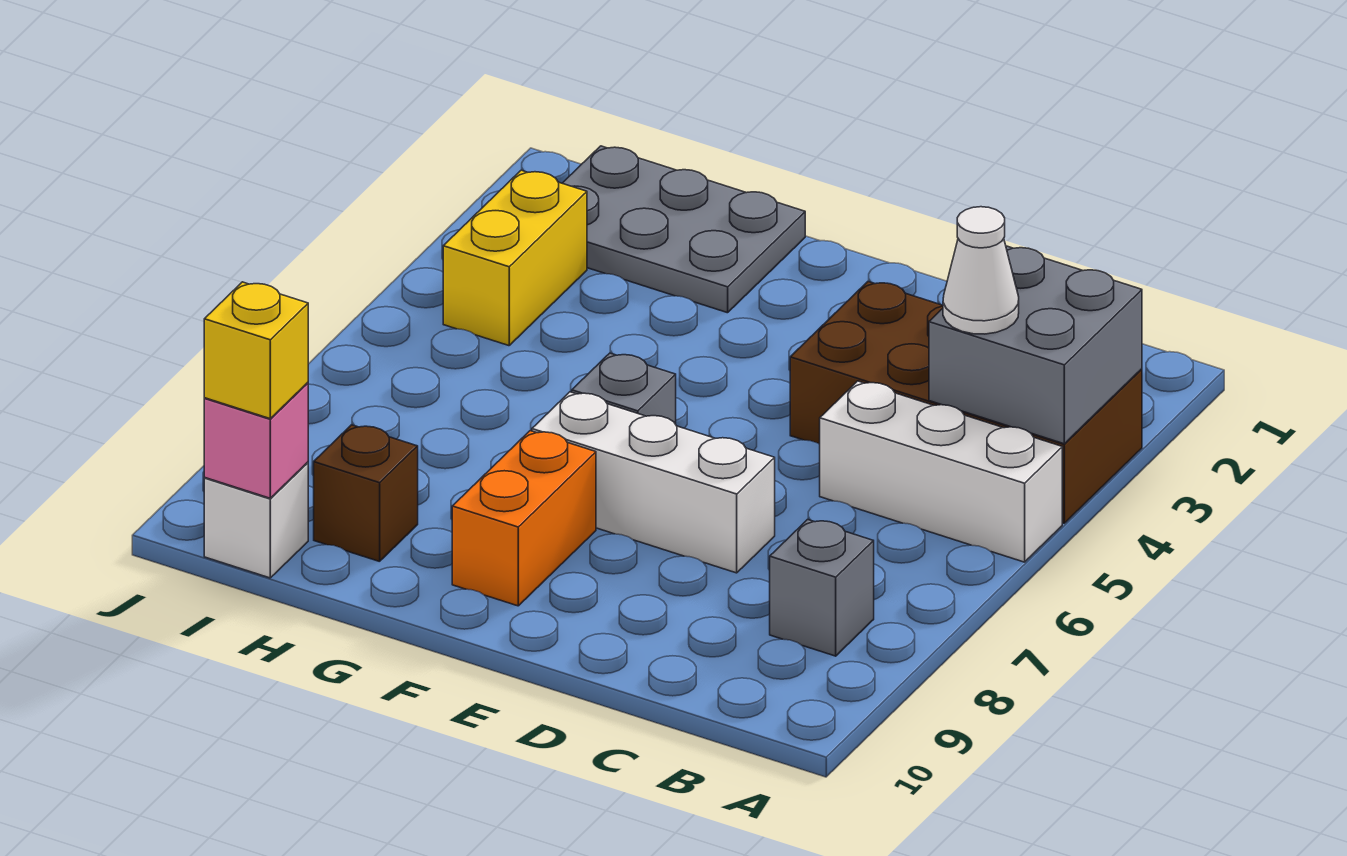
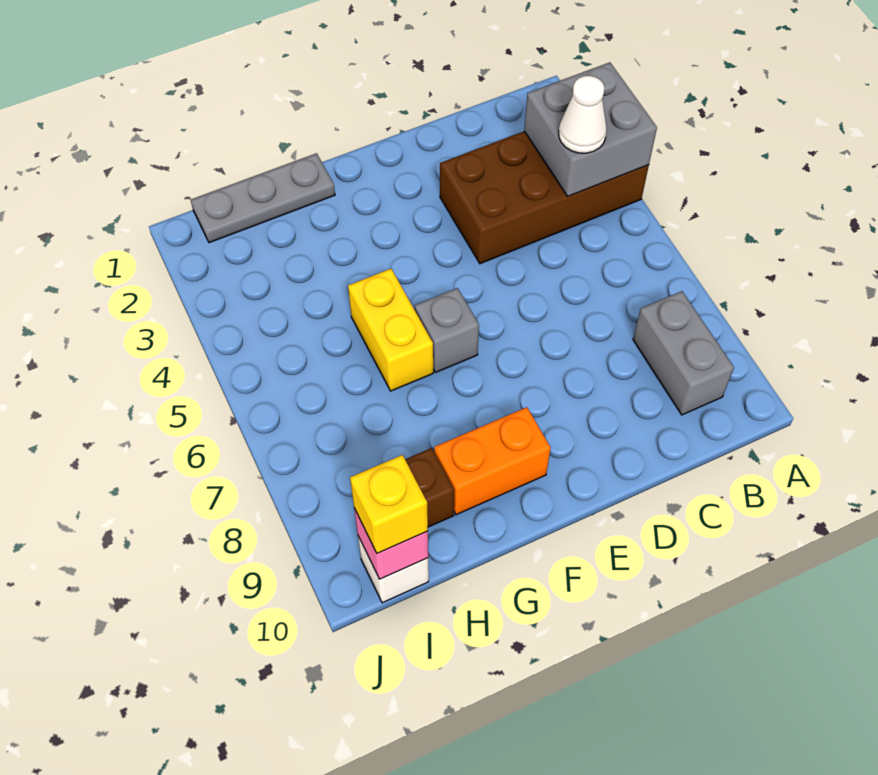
white brick A5:C5 level 1 -> none
grey brick B8 level 1 -> grey brick B8:B9 level 1
white brick D7:F7 level 1 -> none
orange brick F8:F9 level 1 -> orange brick F9:G9 level 1
grey plate G1:I2 level 1 -> grey plate G1:I1 level 1
yellow brick I3:I4 level 1 -> yellow brick G5:G6 level 1

